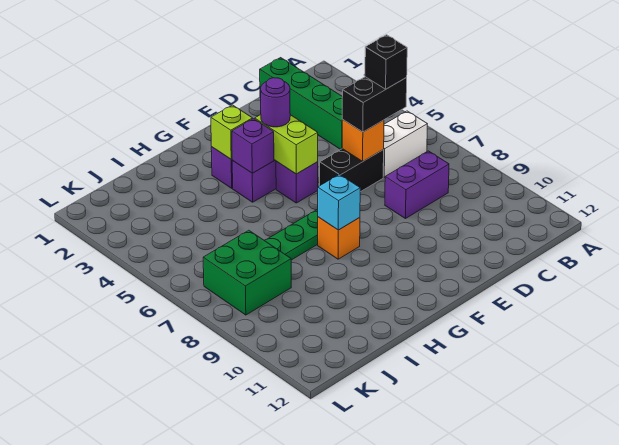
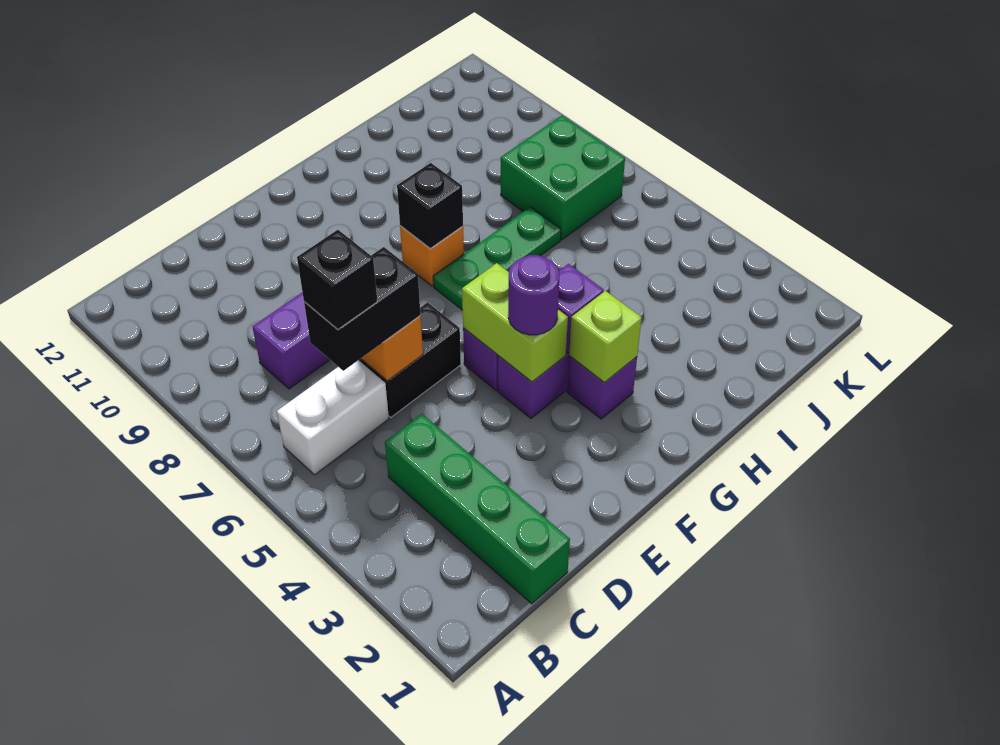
cyan brick G8 level 2 -> black brick G8 level 2

